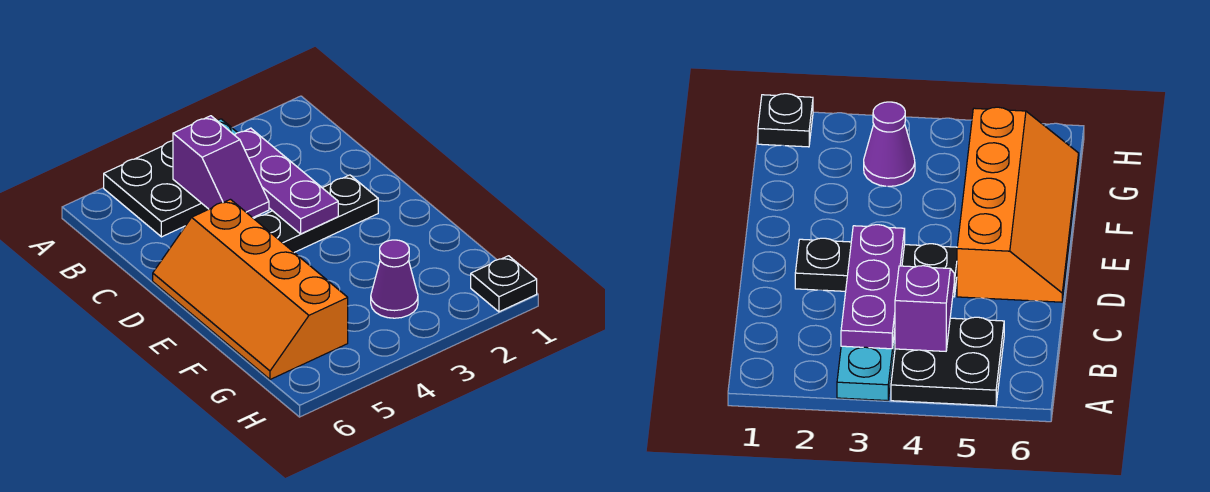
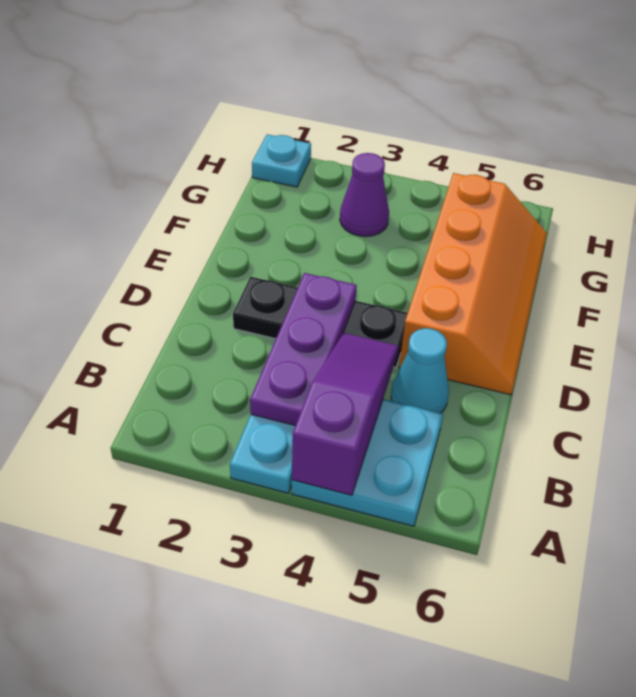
black plate A4:B5 level 1 -> cyan plate A4:B5 level 1
purple slope B4:C4 level 2 top B -> purple slope A4:C4 level 2 top A
none -> cyan cone C5 level 1
black plate H1 level 1 -> cyan plate H1 level 1

